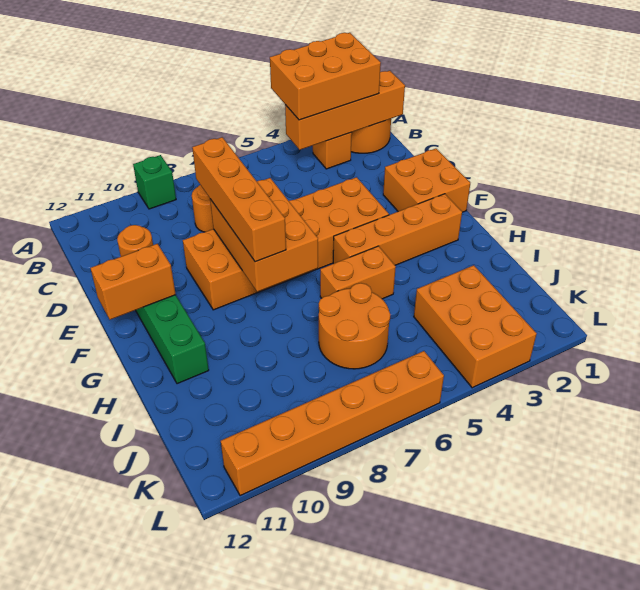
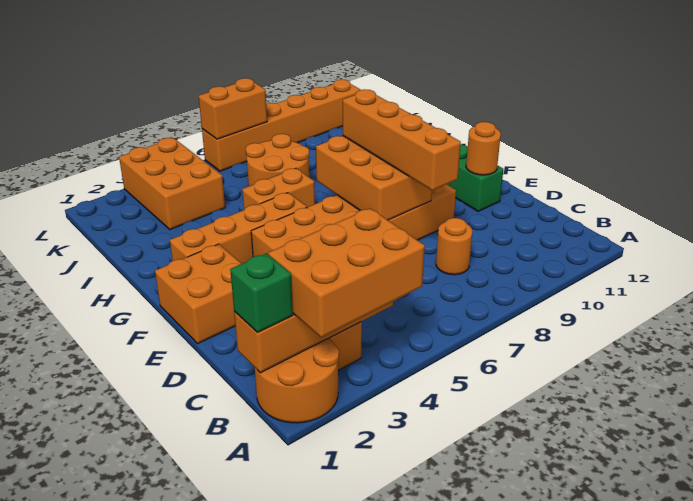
green brick A9 level 1 -> green brick B1 level 3
orange brick F11:F12 level 2 -> orange brick L6:L7 level 2

